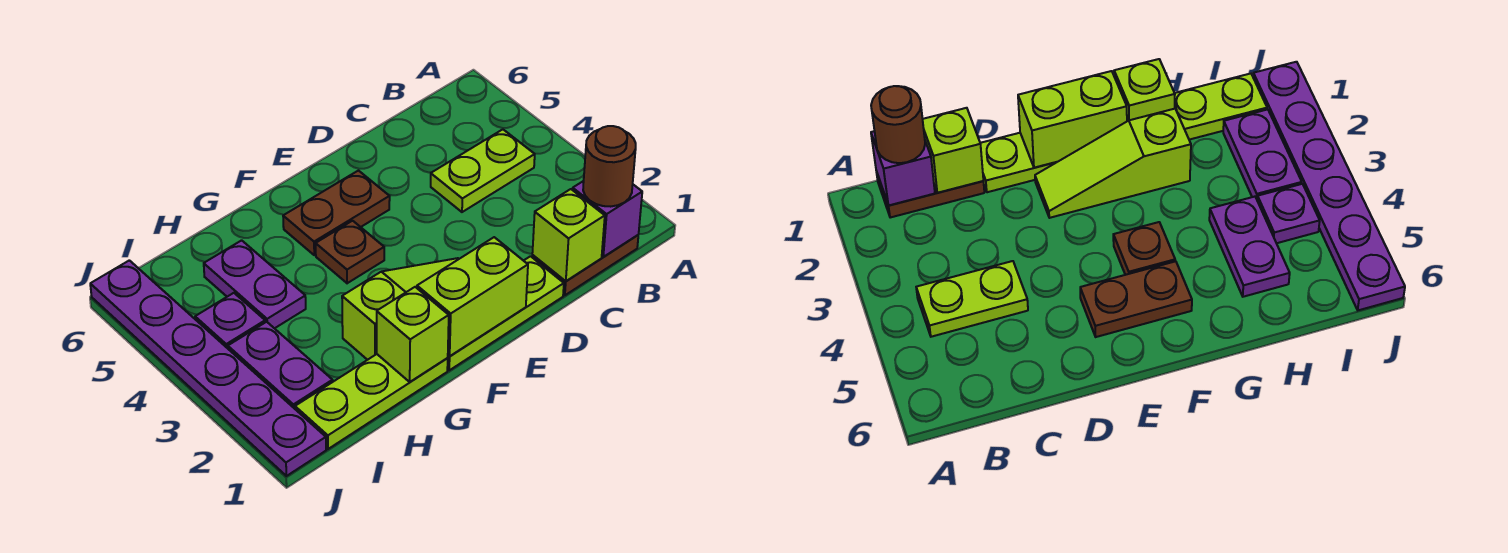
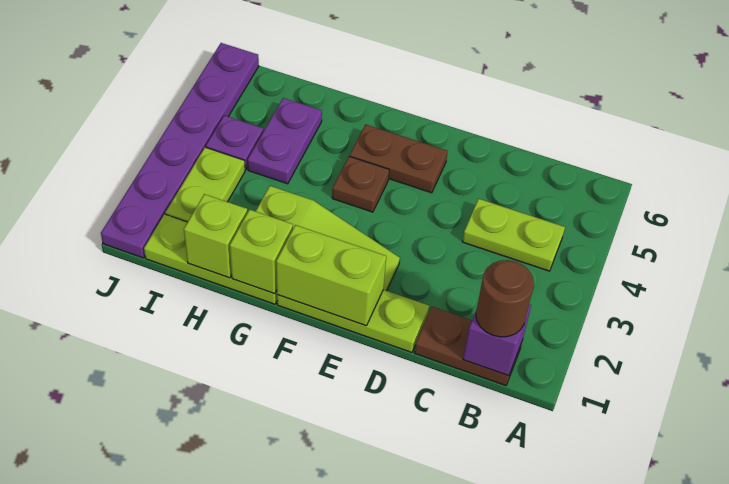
lime brick C1 level 2 -> lime brick H1 level 2
purple plate I2:I3 level 1 -> lime plate I2:I3 level 1

